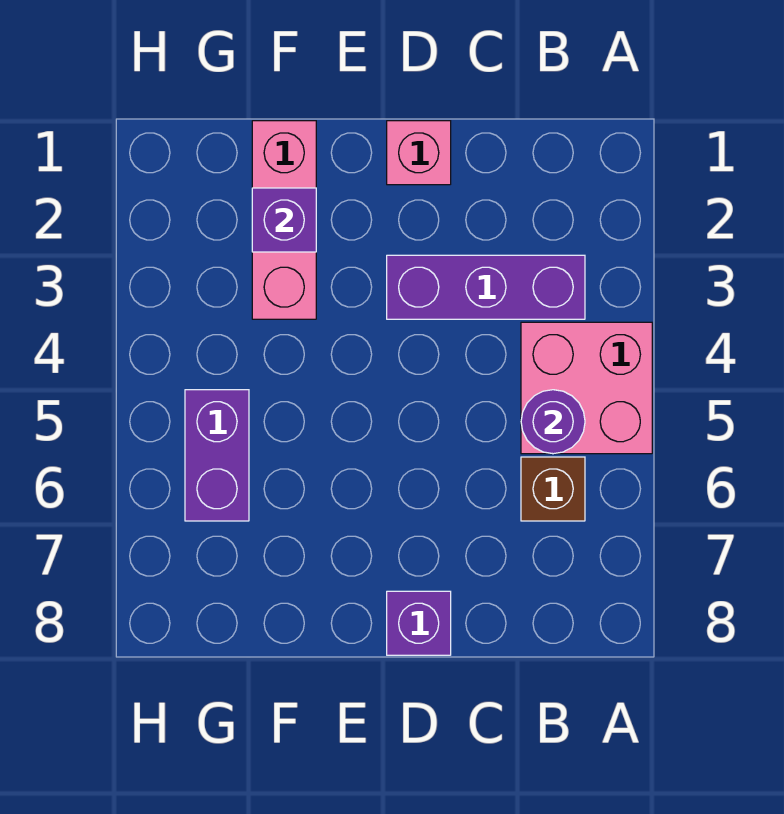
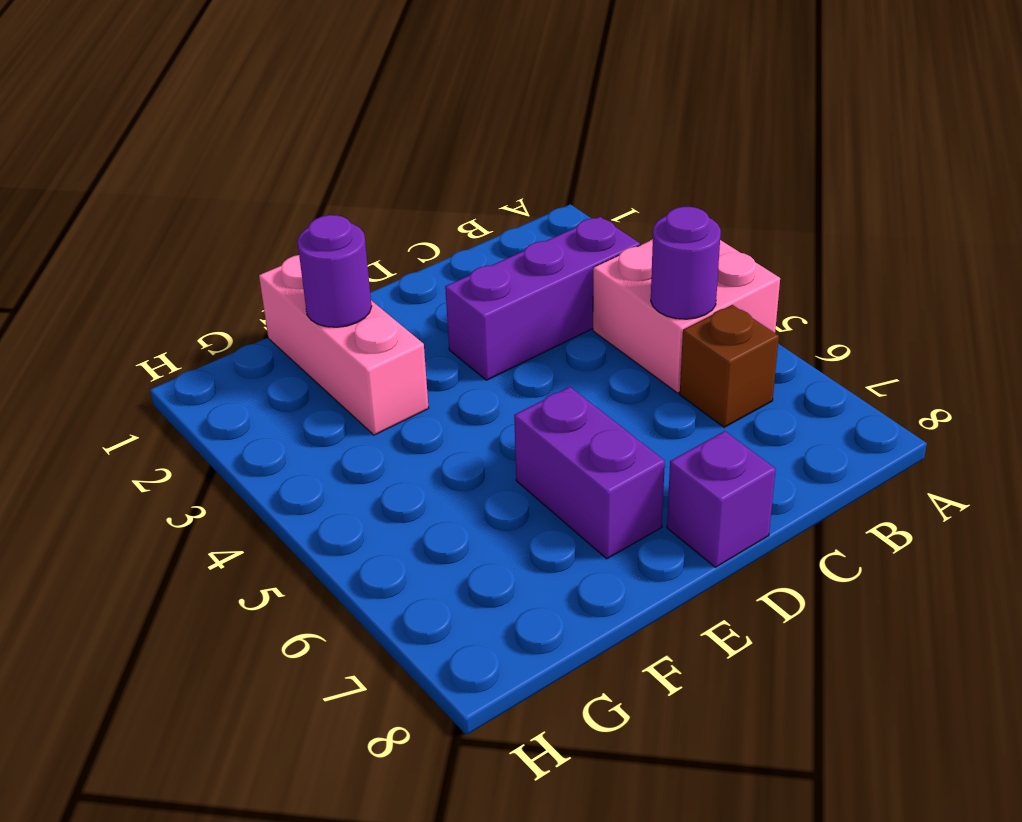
pink brick D1 level 1 -> none
purple brick F2 level 2 -> purple round brick F2 level 2
purple brick G5:G6 level 1 -> purple brick E6:E7 level 1

